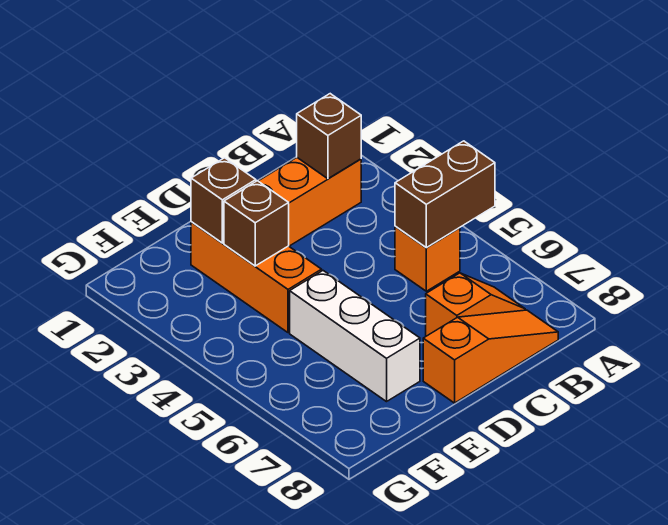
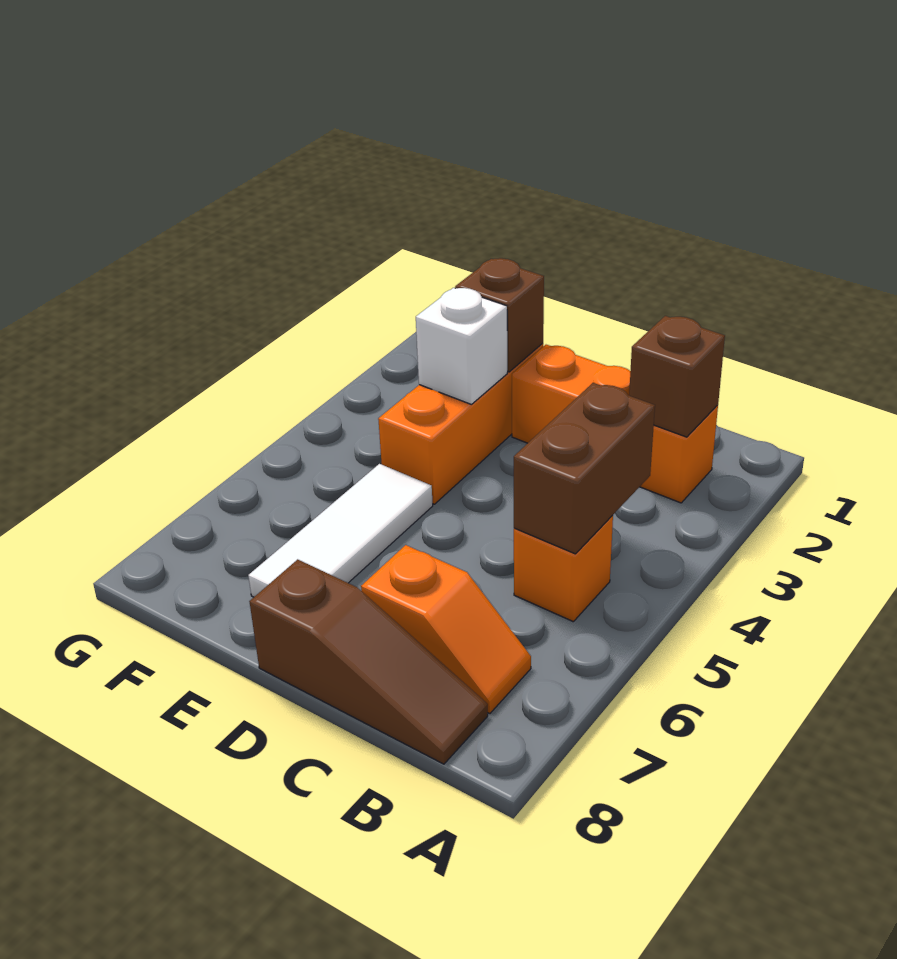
brown brick A5:B5 level 2 -> brown brick B4:B5 level 2
orange slope B8:D8 level 1 top D -> brown slope B8:D8 level 1 top D
brown brick E3 level 2 -> white brick E3 level 2
white brick E5:E7 level 1 -> white tile E5:E7 level 1

